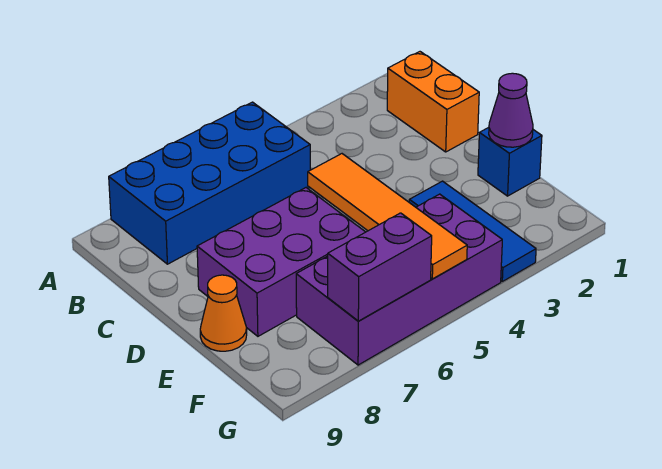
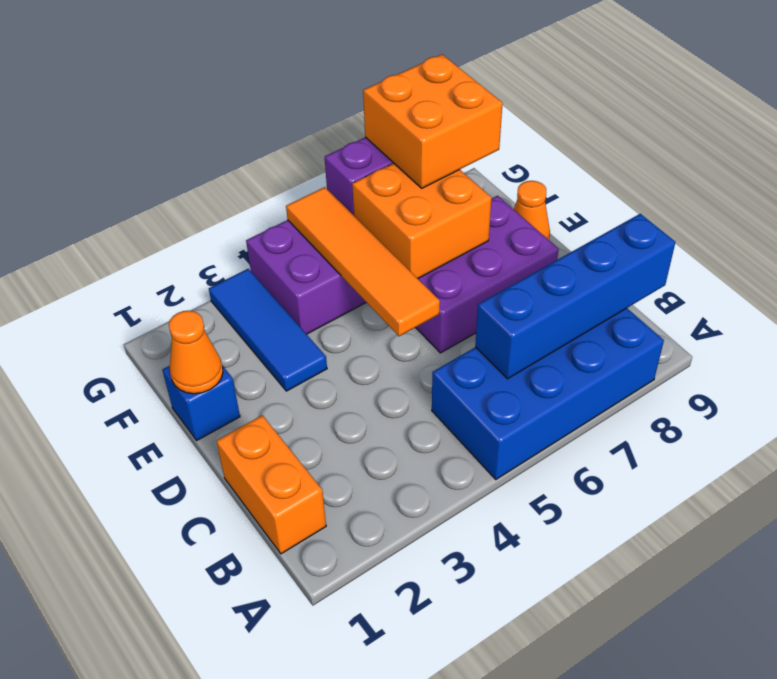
none -> blue brick B6:B9 level 2
purple cone E1 level 2 -> orange cone E1 level 2
none -> orange brick E6:F7 level 2
none -> orange brick F7:G8 level 3

